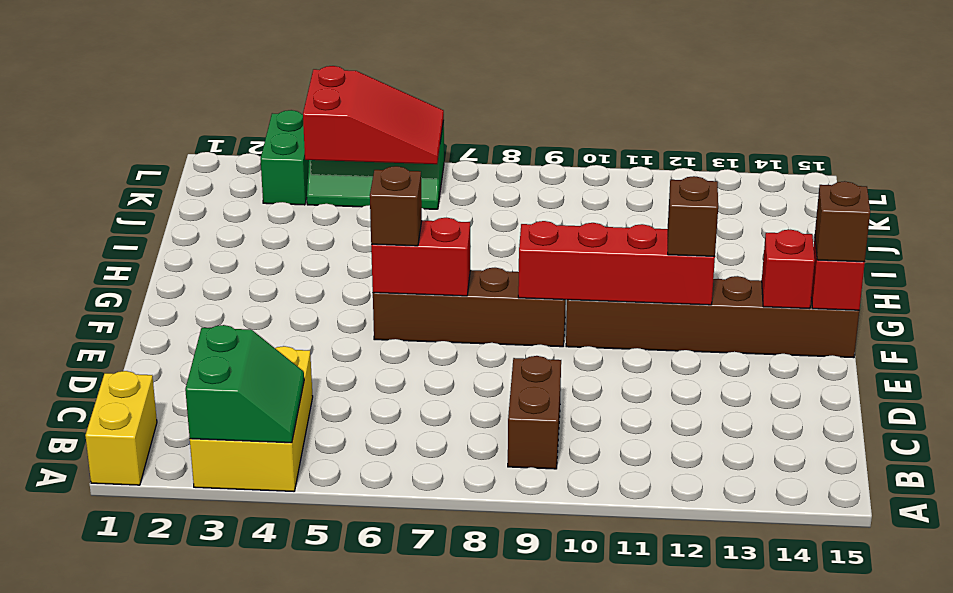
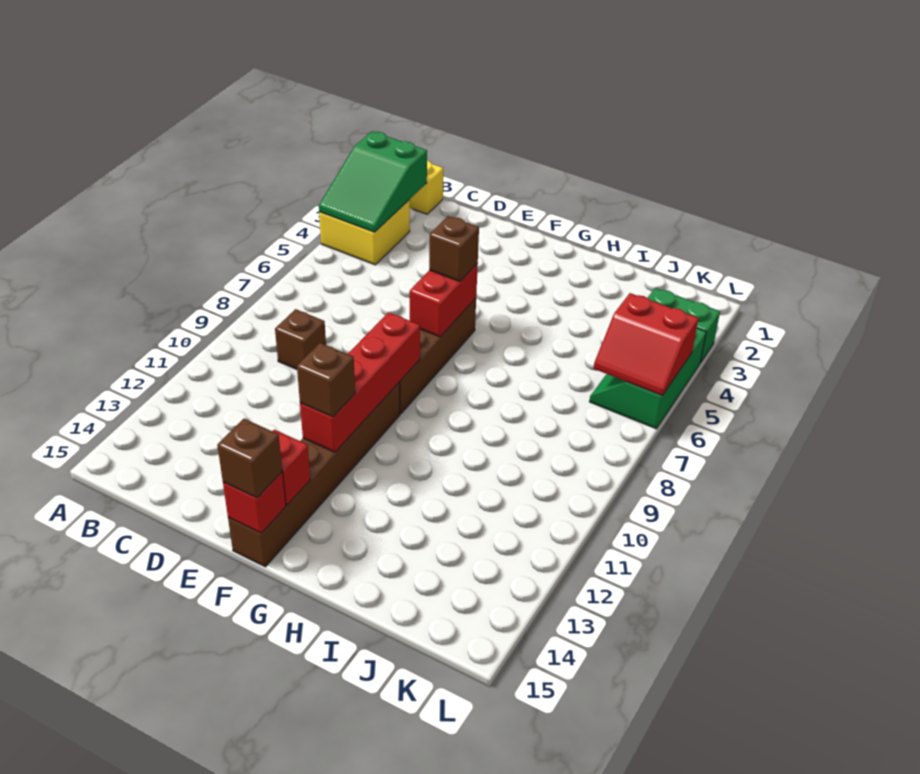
yellow brick A3:C4 level 1 -> yellow brick A3:B4 level 1
green slope A3:B4 level 2 top 3 -> green slope A2:B4 level 2 top 2
brown brick B9:C9 level 1 -> brown brick C9 level 1
red slope K4:L6 level 2 top 4 -> red slope K5:L6 level 2 top 5

